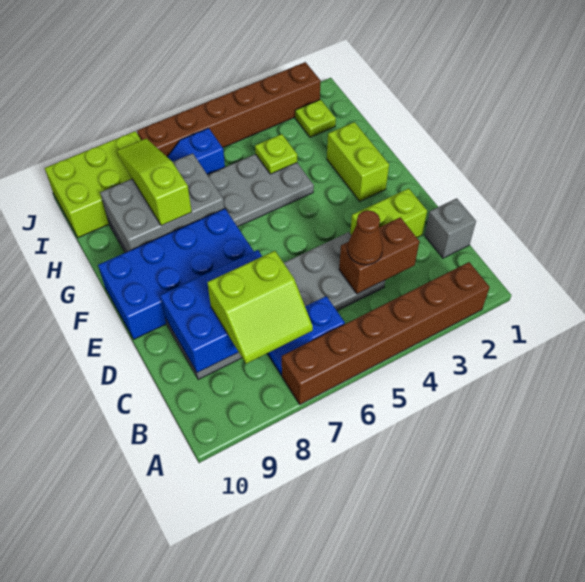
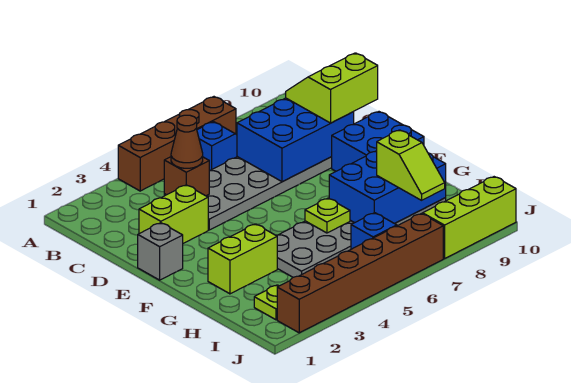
brown brick A2:A7 level 1 -> brown brick A4:A7 level 1
lime slope B7:C8 level 3 top C -> lime slope C9:D10 level 3 top D
grey brick C1 level 1 -> grey brick E1 level 1
brown brick C3:C4 level 2 -> brown brick C4 level 2
blue brick E7:F10 level 1 -> blue brick E9:F10 level 1
lime brick F2:G2 level 1 -> lime brick G2:G3 level 1
grey brick G7:H9 level 2 -> blue brick G7:H9 level 2
lime slope G8:I8 level 3 top G -> lime slope H8:I8 level 3 top H
lime plate H4 level 2 -> lime plate G6 level 2
lime brick I8:J10 level 1 -> lime brick J8:J10 level 1

